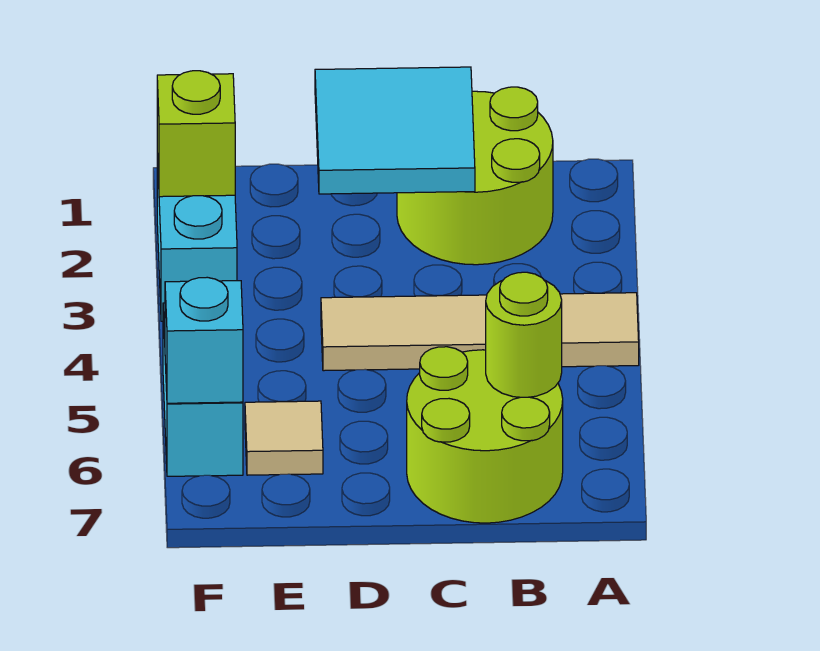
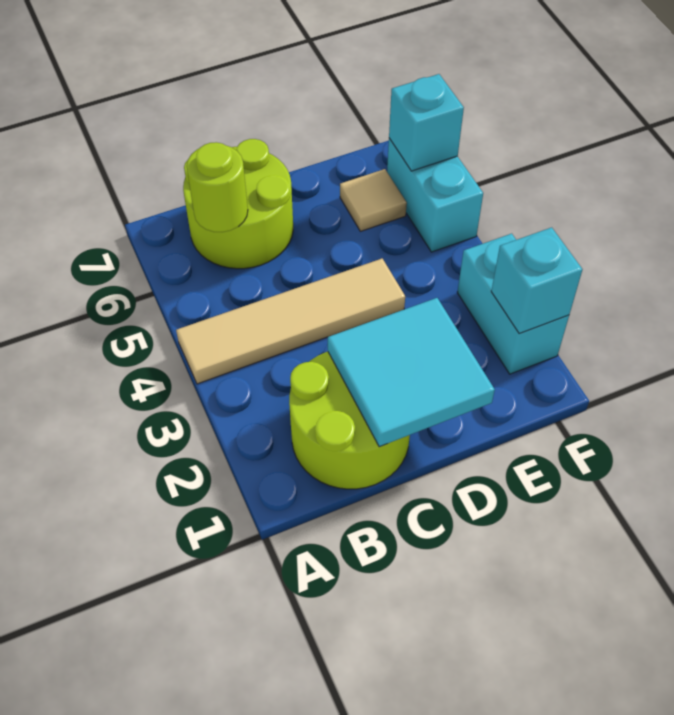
lime brick F2 level 2 -> cyan brick F2 level 2

